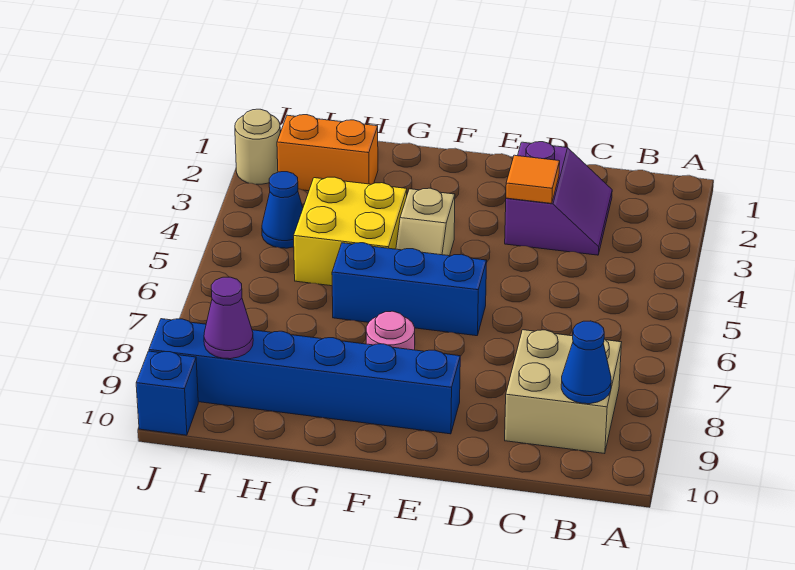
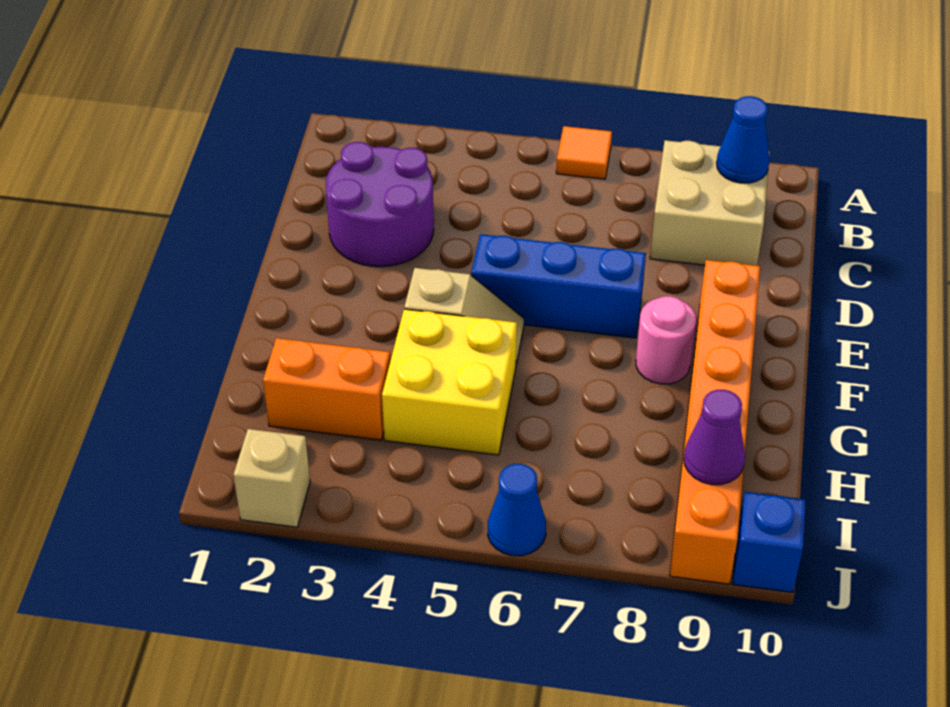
purple slope C2:D3 level 1 top D -> purple round brick C2:D3 level 1
orange tile D3 level 2 -> orange tile A6 level 1
blue brick E6:G6 level 1 -> blue brick E5:E7 level 1
blue brick E9:J9 level 1 -> orange brick E9:J9 level 1
orange brick H2:I2 level 1 -> orange brick H2:H3 level 1
blue cone I4 level 1 -> blue cone J6 level 1
tan round brick J2 level 1 -> tan brick J2 level 1

